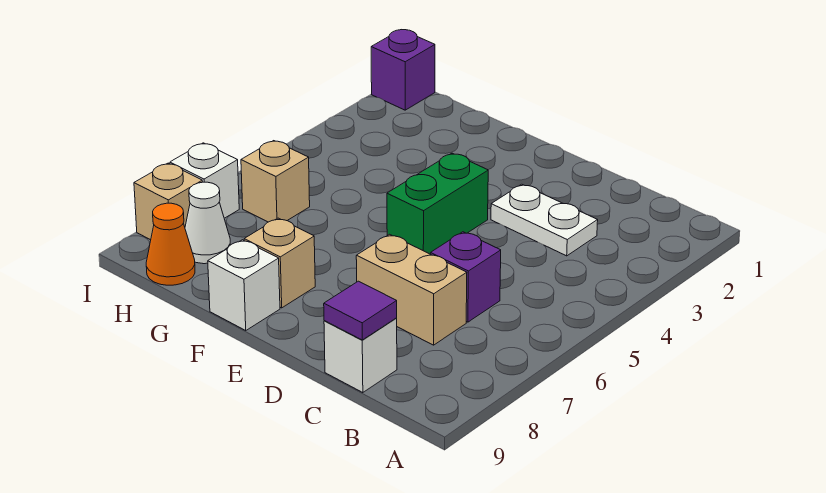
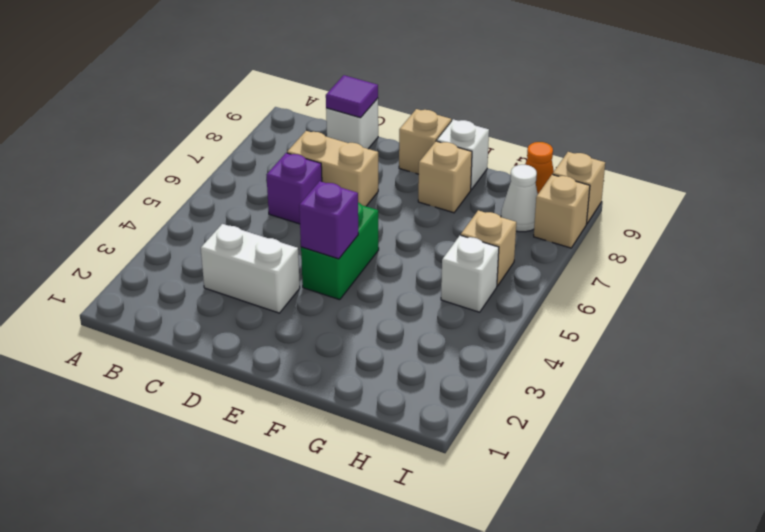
white plate C3:D3 level 1 -> white brick C3:D3 level 1
none -> tan brick E9 level 1
purple brick I1 level 1 -> purple brick E4 level 2
white brick I7 level 1 -> white brick H5 level 1
none -> tan brick I9 level 1

